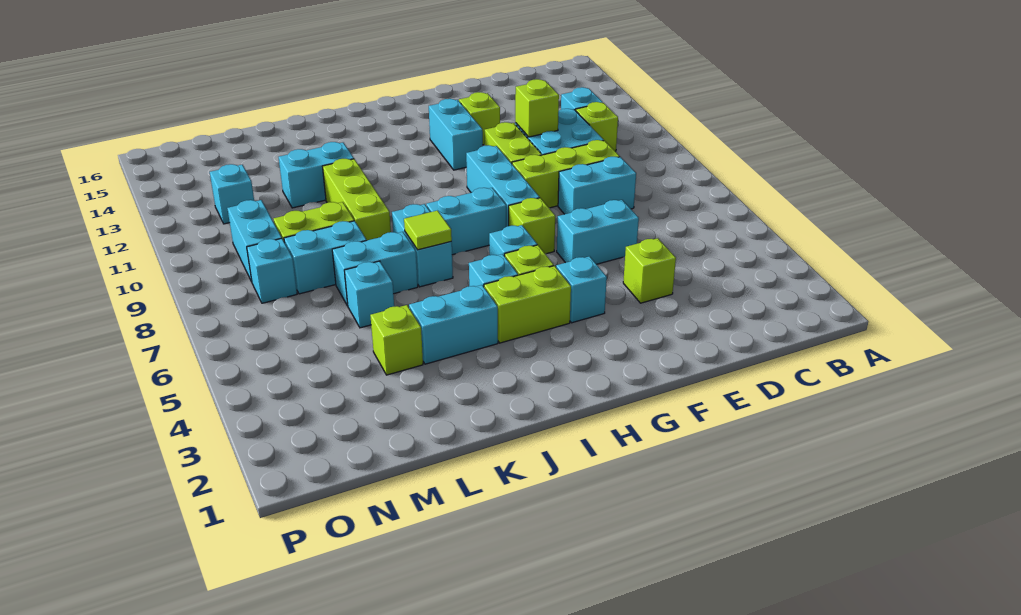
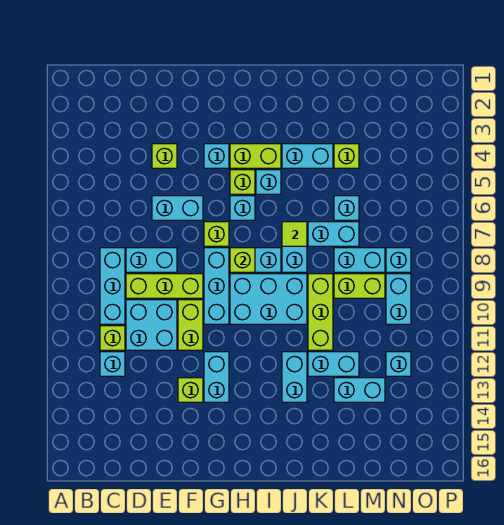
none -> cyan brick C8:C10 level 1
lime brick E11 level 2 -> lime brick H8 level 2
none -> cyan brick H9:J10 level 1
none -> cyan brick J12:J13 level 1
none -> cyan brick L13:M13 level 1

